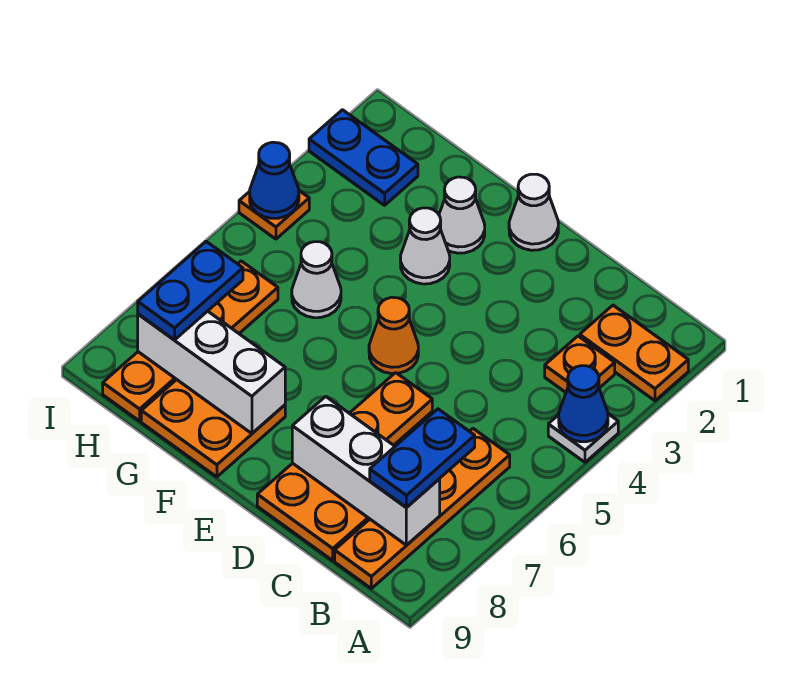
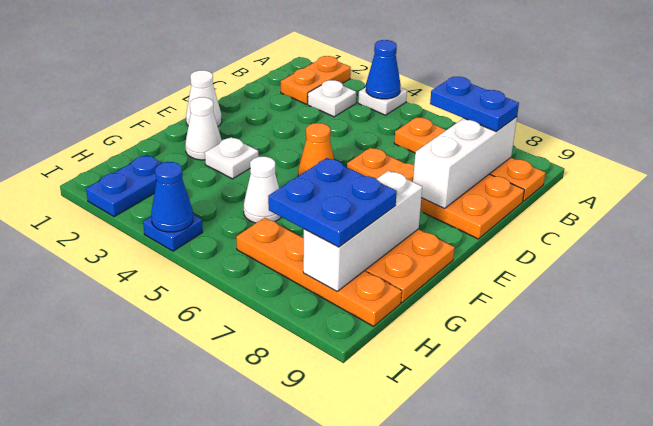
orange plate B3 level 1 -> white plate B3 level 1
white cone F3 level 1 -> white plate F3 level 1
blue plate H7:H8 level 3 -> blue plate G7:H8 level 3
orange plate I4 level 1 -> blue plate I4 level 1

